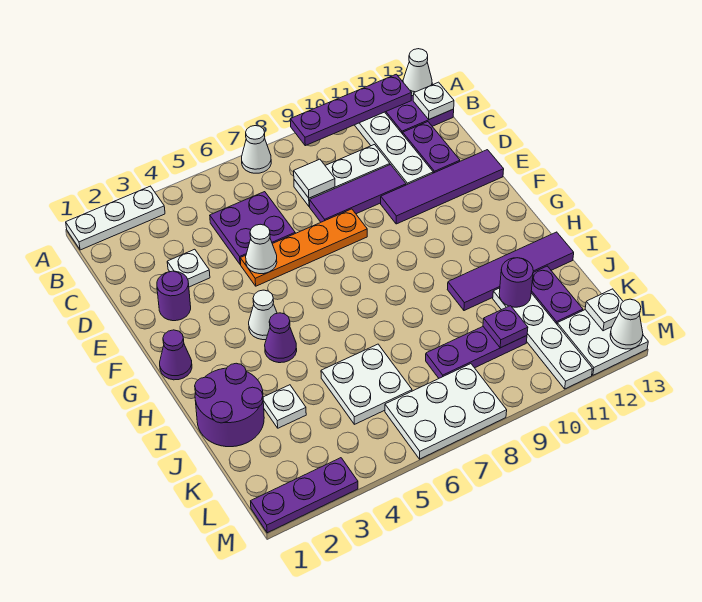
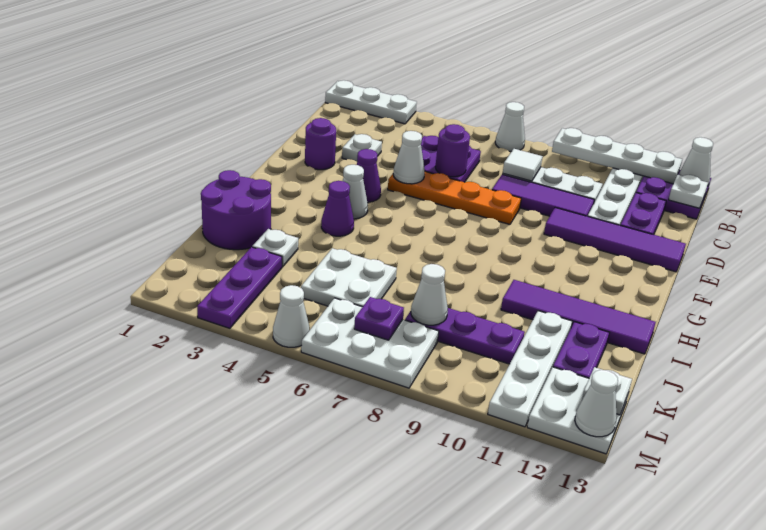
purple plate A9:A12 level 2 -> white plate A9:A12 level 2
purple cone G1 level 1 -> purple cone F4 level 1
purple round brick J11 level 2 -> purple round brick D6 level 2
none -> white cone K8 level 2
purple plate K10 level 2 -> purple plate L7 level 2
purple plate M1:M3 level 1 -> purple plate K3:M3 level 1
none -> white cone M5 level 1

